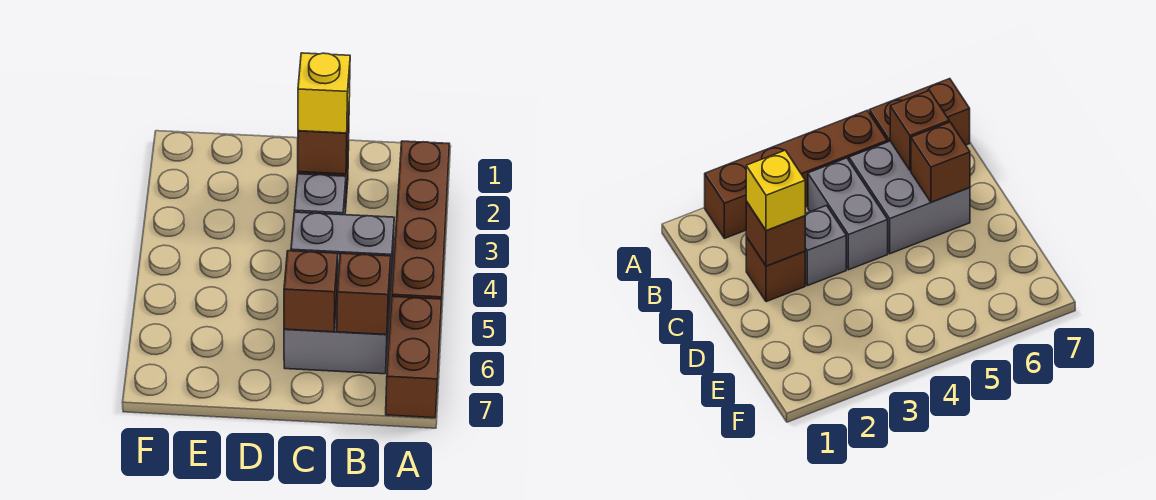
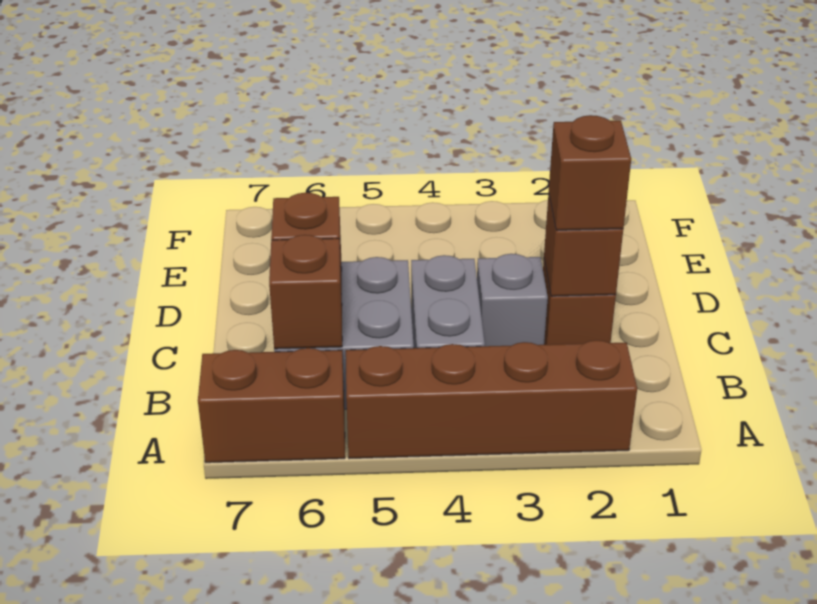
yellow brick C2 level 3 -> brown brick C2 level 3

